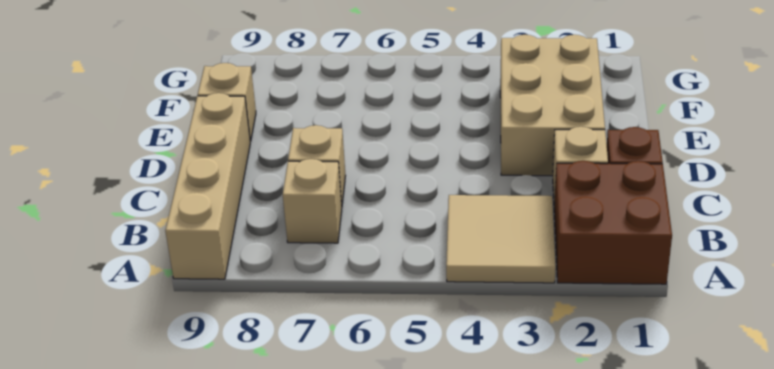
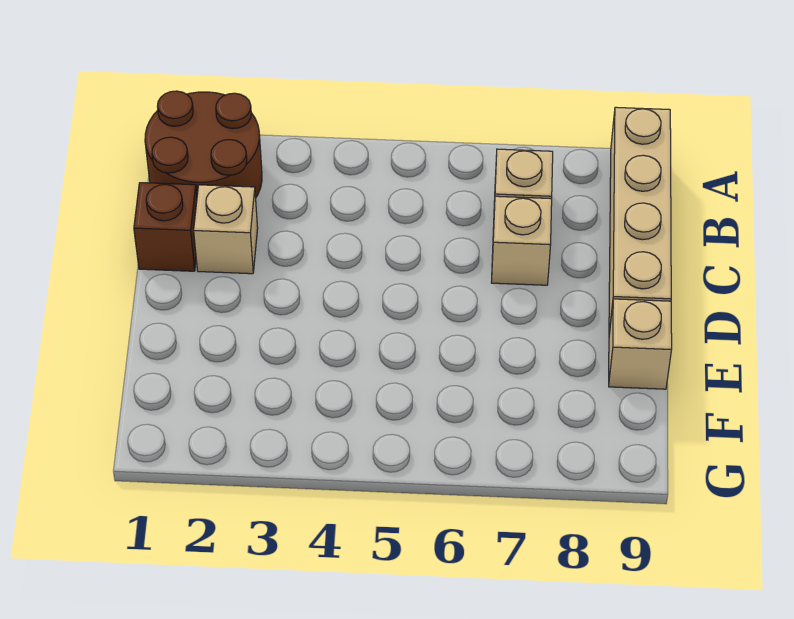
brown brick A1:B2 level 1 -> brown round brick A1:B2 level 1
tan tile A3:B4 level 1 -> none
tan brick D2:F3 level 1 -> none

